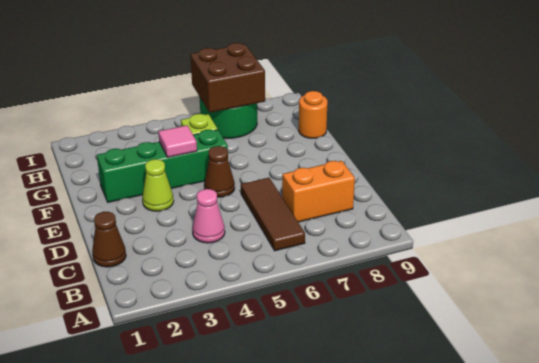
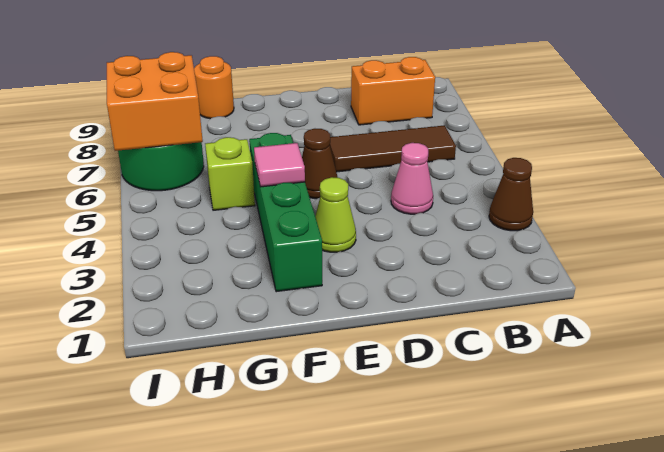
brown cone C1 level 1 -> brown cone A3 level 1
orange brick C7:C8 level 1 -> orange brick B8:C8 level 1
brown brick H6:I7 level 2 -> orange brick H6:I7 level 2

